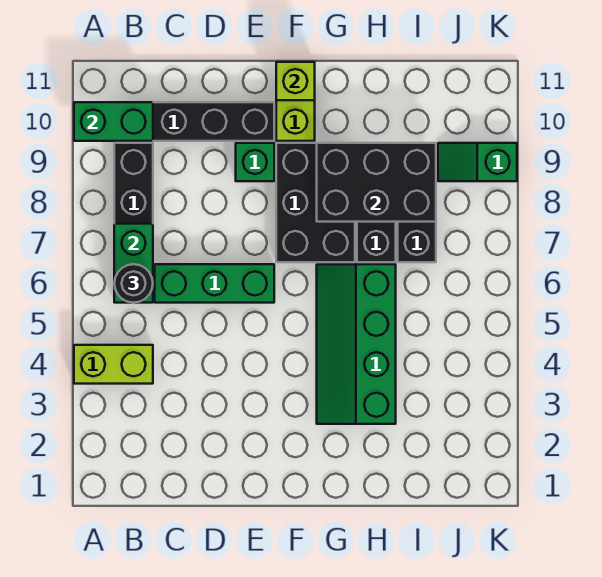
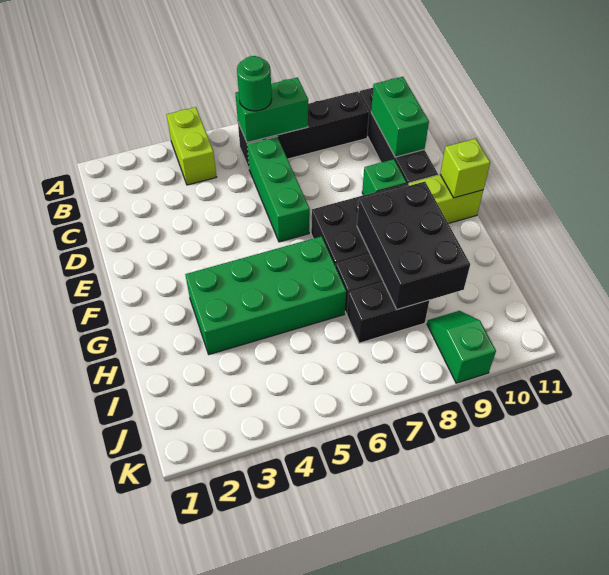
green brick A10:B10 level 2 -> green brick C10:D10 level 2
black round brick B6 level 3 -> green round brick B6 level 3
green slope G3:H6 level 1 top H -> green brick G3:H6 level 1

